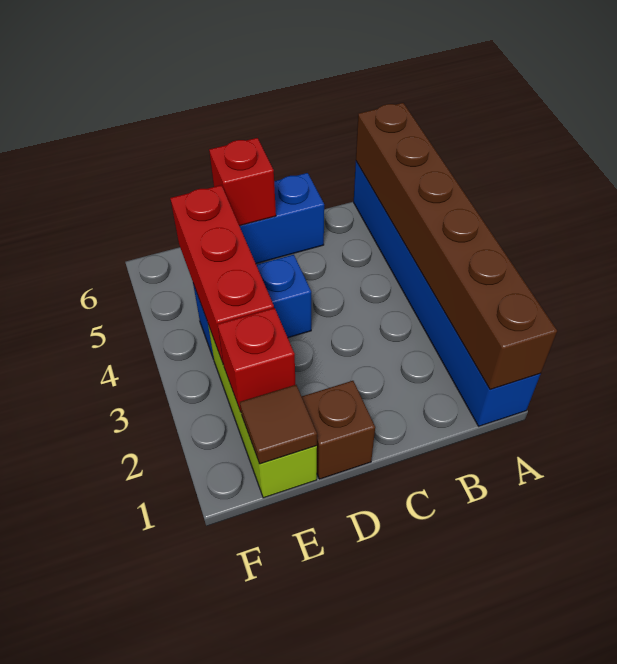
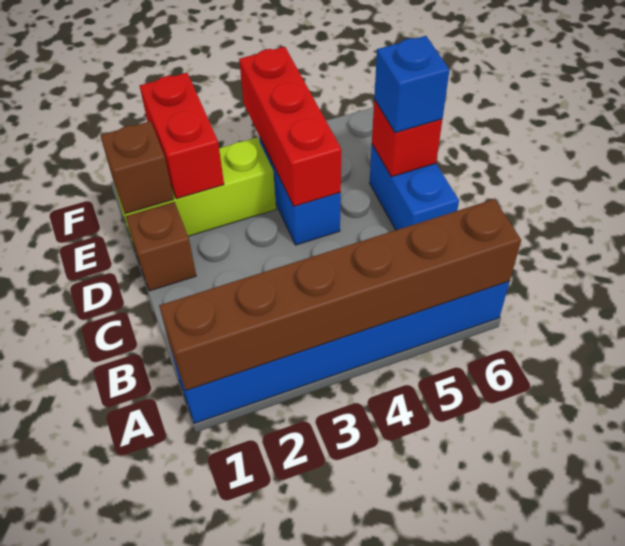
none -> blue brick D6 level 3
brown tile E1 level 2 -> brown brick E1 level 2
red brick E2 level 2 -> red brick E2:F2 level 2
red brick E3:E5 level 2 -> red brick D4:F4 level 2

